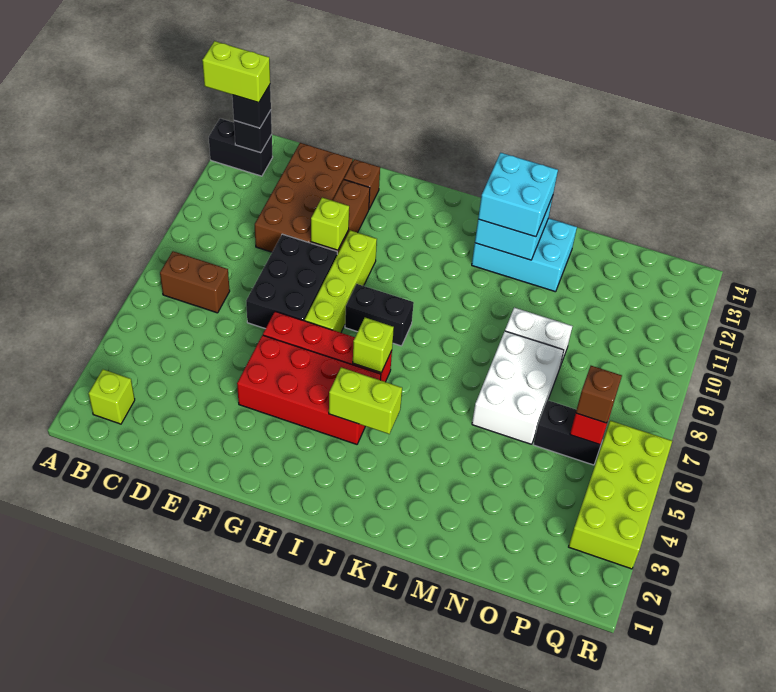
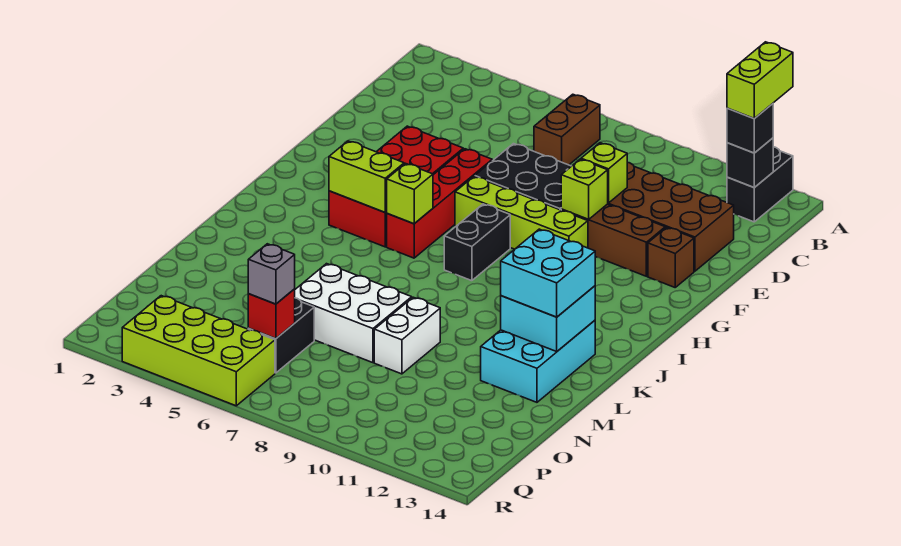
lime brick B2 level 1 -> lime brick E10 level 2
lime brick I4:J4 level 2 -> lime brick I4:I5 level 2
brown brick P6 level 3 -> grey brick P6 level 3

